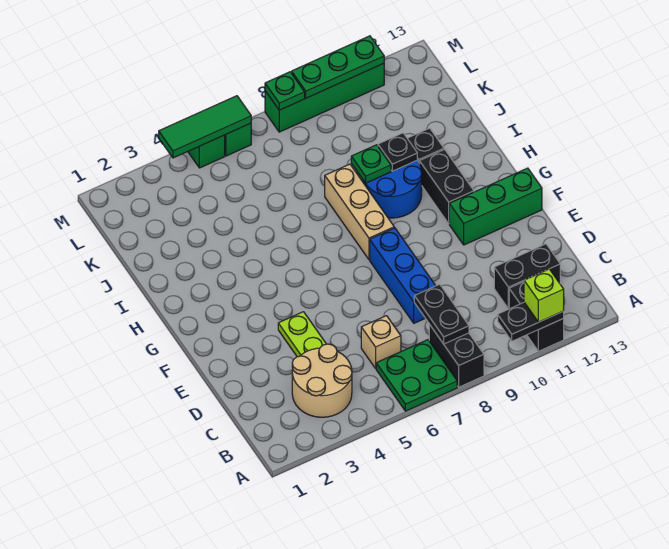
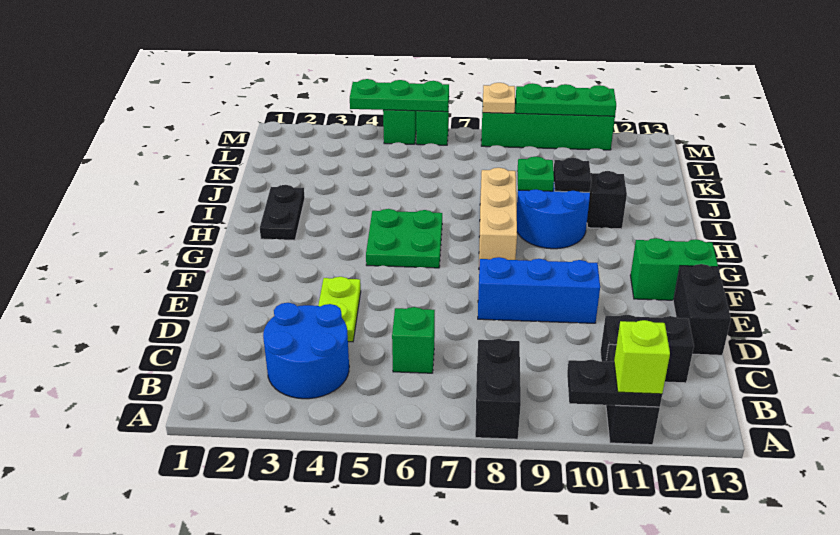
green plate A6:B7 level 1 -> green plate G5:H6 level 1
tan round brick B3:C4 level 1 -> blue round brick B3:C4 level 1
black plate B8:C8 level 2 -> black plate H2:I2 level 1
tan brick C6 level 1 -> green brick C6 level 1
blue brick D8:F8 level 1 -> blue brick E8:E10 level 1
green brick F11:F13 level 1 -> green brick F12:F13 level 1
black brick G11:H11 level 1 -> black brick D13:E13 level 1
green tile M4:M6 level 2 -> green plate M4:M6 level 2
green plate M8 level 2 -> tan plate M8 level 2

